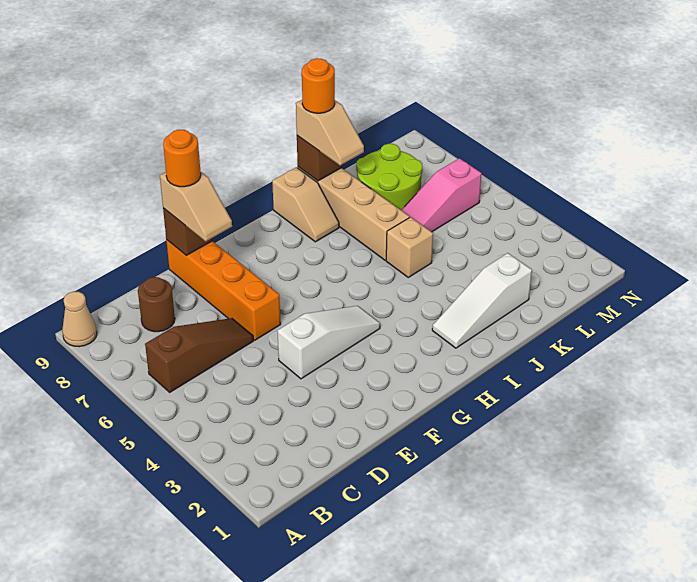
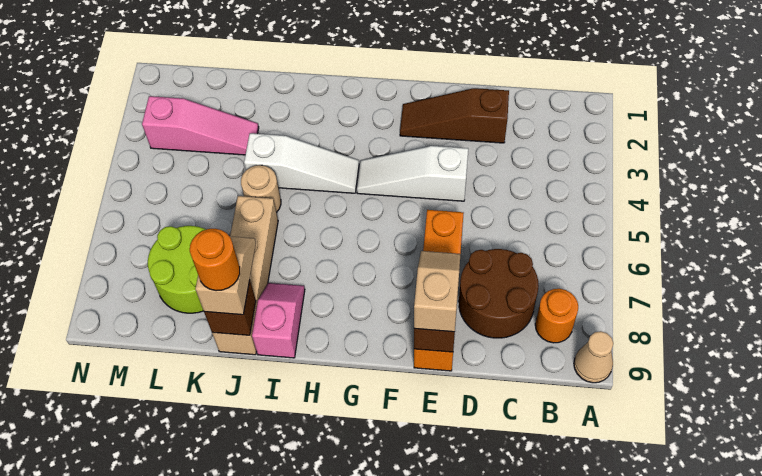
brown slope B6:D6 level 1 top B -> brown slope D2:F2 level 1 top D
brown round brick C8 level 1 -> brown round brick C7:D8 level 1
orange round brick E9 level 4 -> orange round brick B8 level 1
white slope I2:K2 level 1 top K -> white slope H4:J4 level 1 top J
tan slope I8:I9 level 1 top 9 -> pink slope I8:I9 level 1 top 9
tan brick J5 level 1 -> tan round brick J5 level 1
pink slope K6:M6 level 1 top M -> pink slope K3:M3 level 1 top M

